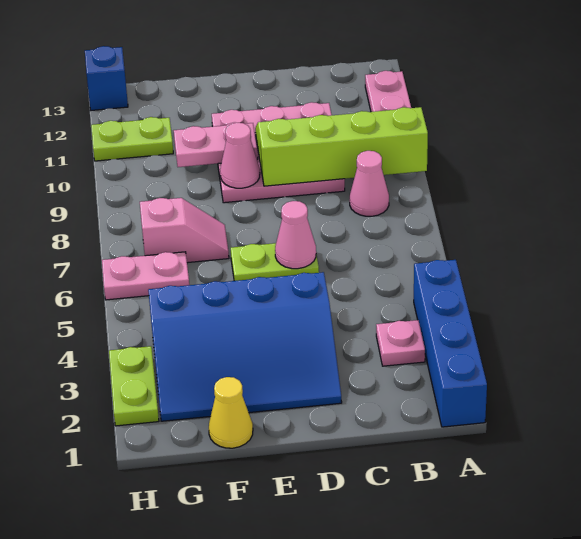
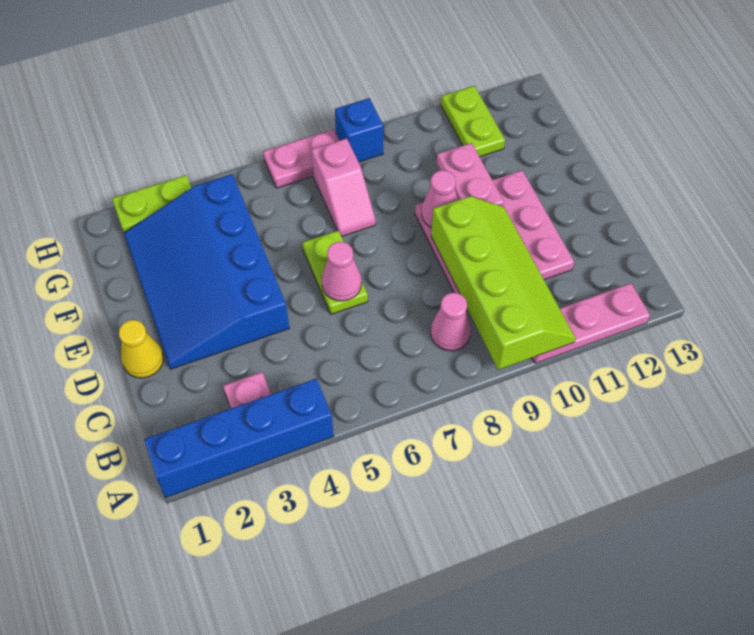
yellow cone F1 level 1 -> yellow cone D1 level 1
pink plate G6:H6 level 1 -> pink plate H6:H7 level 1
blue brick H13 level 1 -> blue brick H8 level 1

